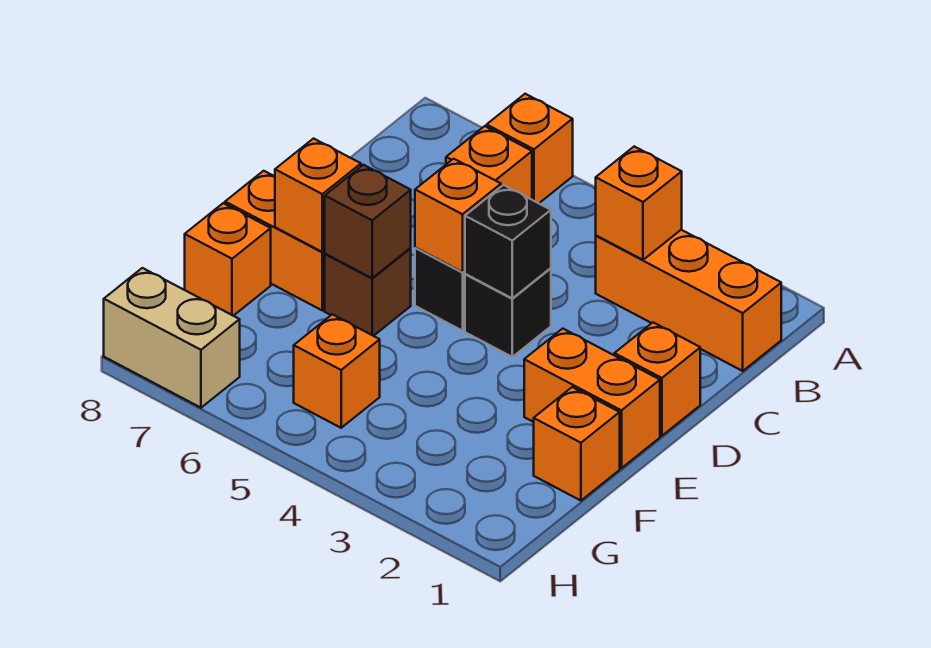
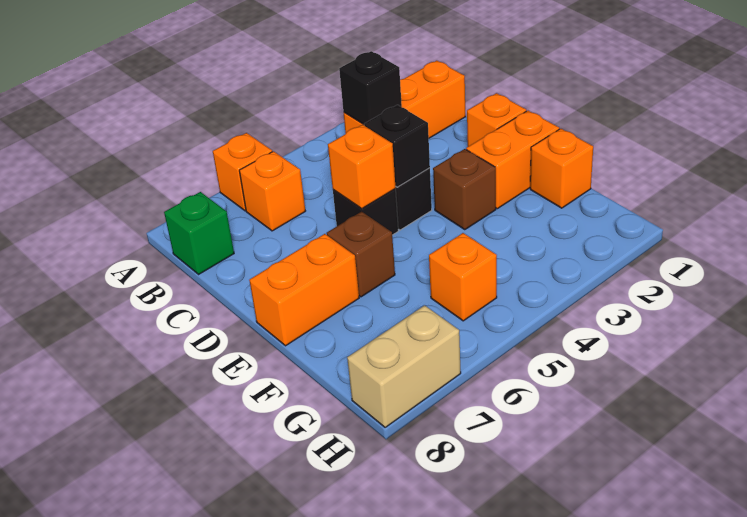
orange brick B3 level 2 -> black brick B3 level 2
none -> green brick B8 level 1
brown brick E6 level 2 -> brown brick E3 level 1
orange brick E7 level 2 -> none
orange brick F8 level 1 -> none

